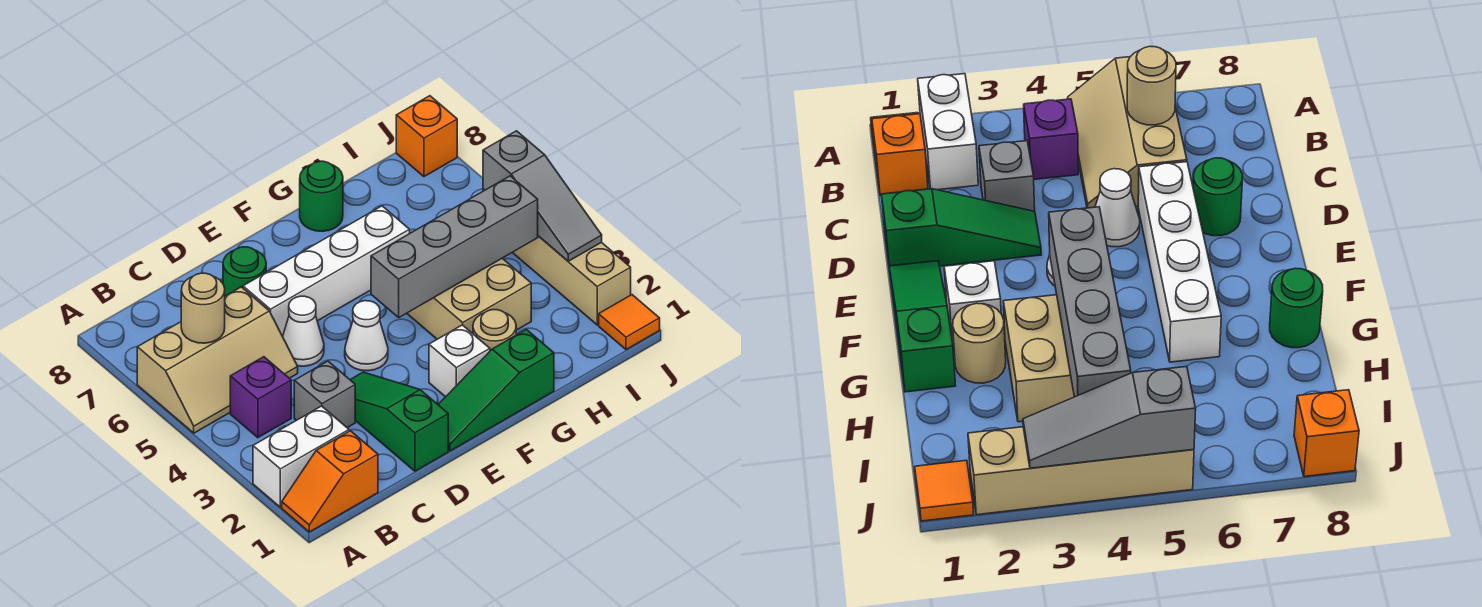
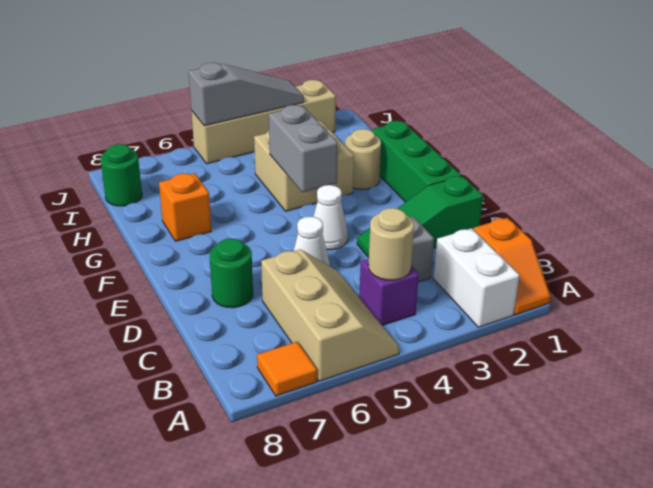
tan round brick B6 level 2 -> tan round brick B4 level 2
white brick D6:G6 level 1 -> none
green slope E1:G1 level 1 top G -> green brick E1:G1 level 1
white brick F2 level 1 -> none
grey brick F4:I4 level 2 -> grey brick F4:G4 level 2
green round brick G8 level 1 -> green round brick I8 level 1
orange tile J1 level 1 -> orange tile A7 level 1
orange brick J8 level 1 -> orange brick G7 level 1

